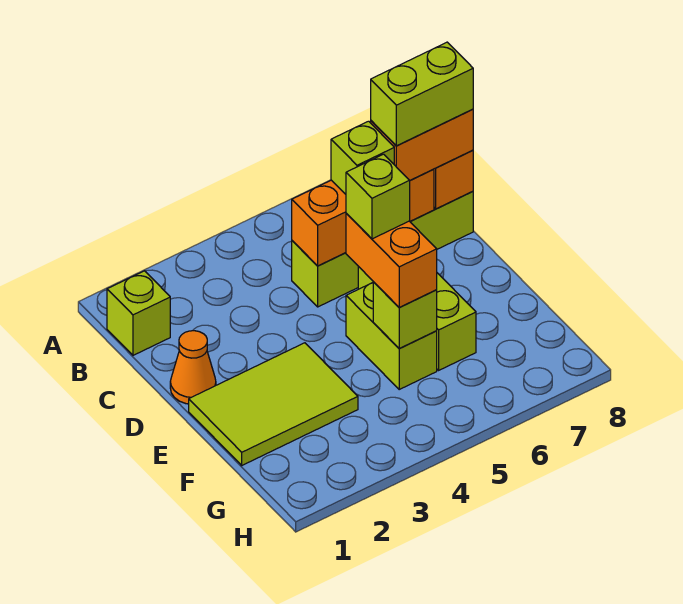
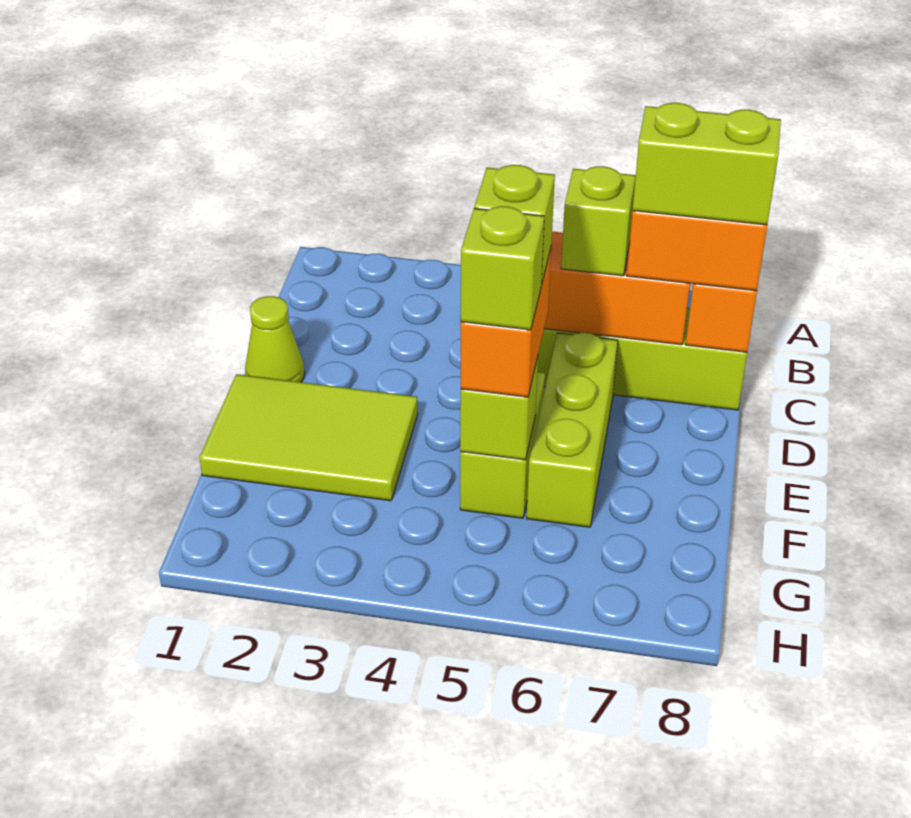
lime brick B1 level 1 -> lime brick F5 level 4
orange cone D1 level 1 -> lime cone D1 level 1

